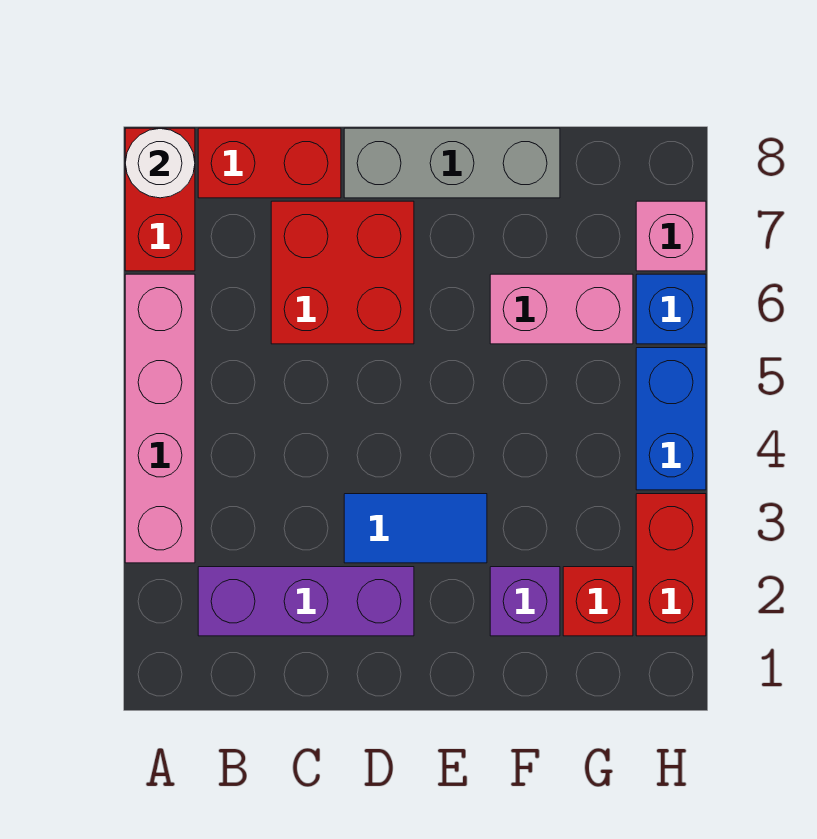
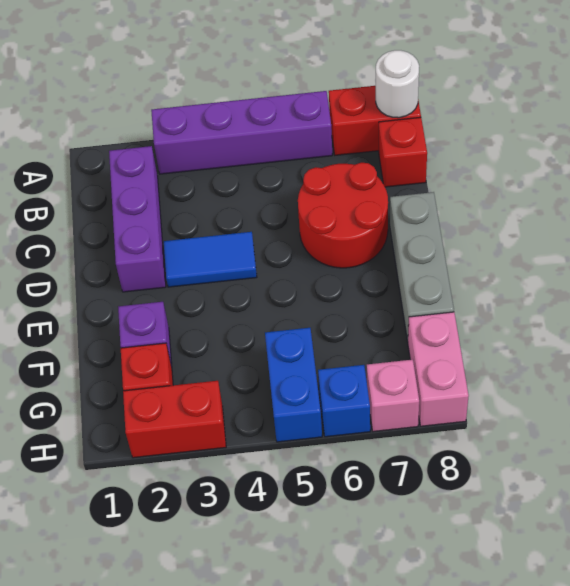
pink brick A3:A6 level 1 -> purple brick A3:A6 level 1
red brick B8:C8 level 1 -> red brick B8 level 1
red brick C6:D7 level 1 -> red round brick C6:D7 level 1
blue tile D3:E3 level 1 -> blue tile D3:D4 level 1
pink brick F6:G6 level 1 -> pink brick G8:H8 level 1
blue brick H4:H5 level 1 -> blue brick G5:H5 level 1

